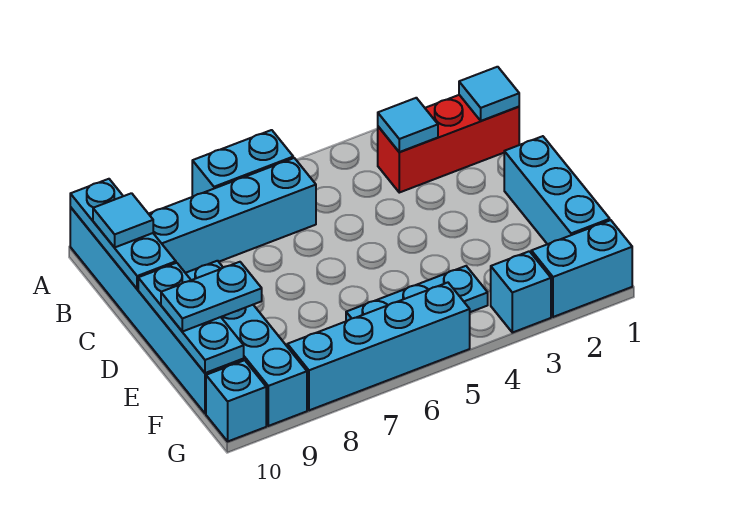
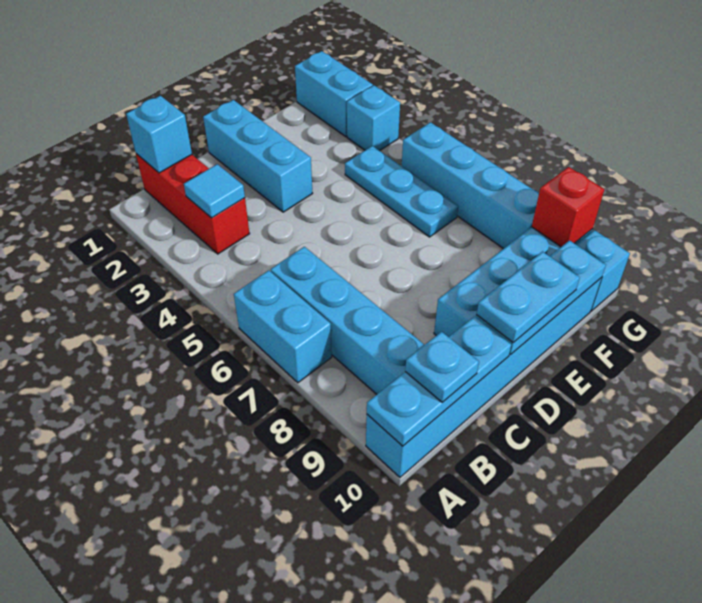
cyan tile B1 level 2 -> cyan brick B1 level 2
cyan tile B10 level 3 -> cyan plate B10 level 3
cyan brick D1:F1 level 1 -> cyan brick D1:D3 level 1
cyan plate E9:E10 level 3 -> cyan plate D10:E10 level 3
none -> red brick G9 level 2

